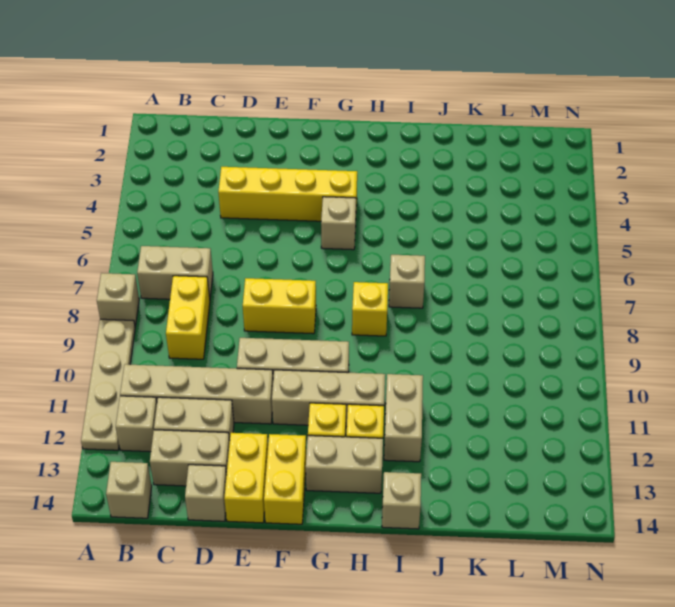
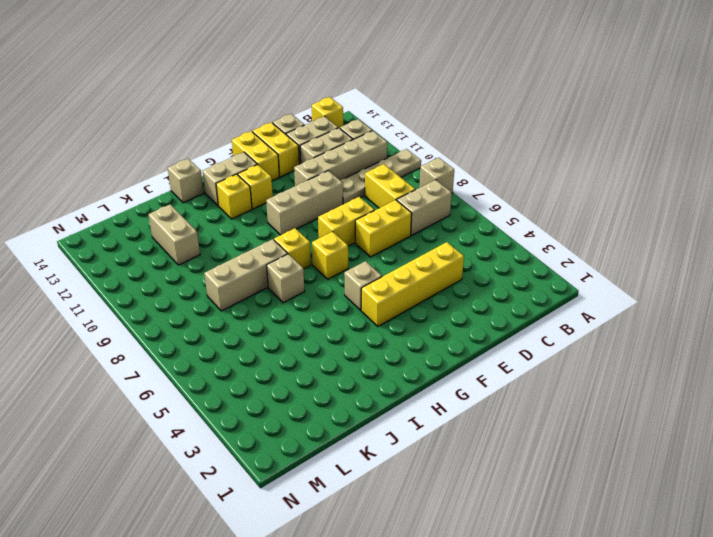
tan plate A9:A12 level 1 -> tan plate A10:D10 level 1
tan brick B14 level 1 -> yellow brick B14 level 1
none -> yellow brick D7:E7 level 1
tan brick F11:H11 level 1 -> tan brick I8:K8 level 1
none -> yellow brick G7 level 1
tan brick I11:I12 level 1 -> tan brick K11:K12 level 1

